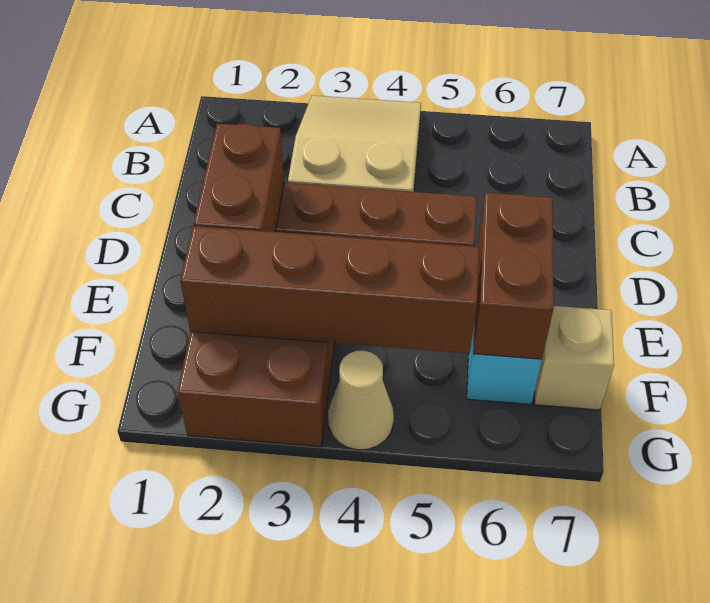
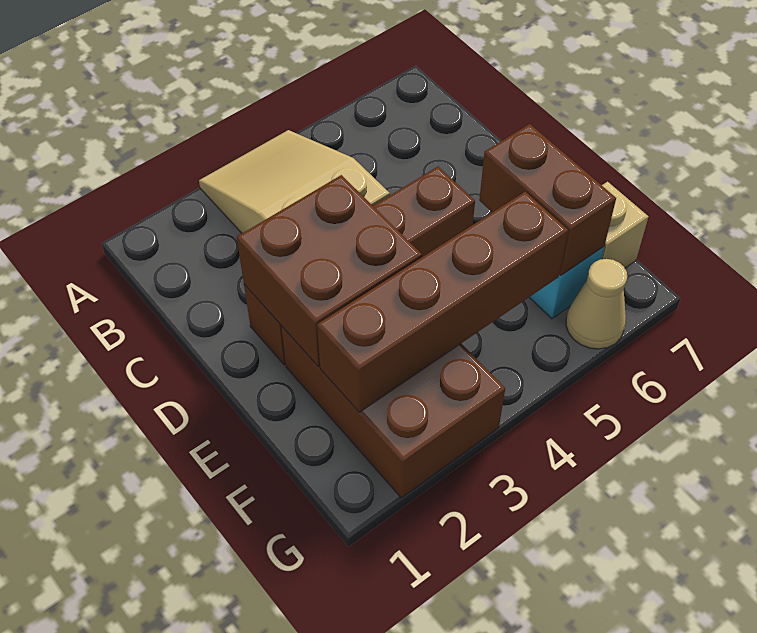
brown brick D2:E2 level 2 -> brown brick D2:E3 level 2
tan cone G4 level 1 -> tan cone G6 level 1

